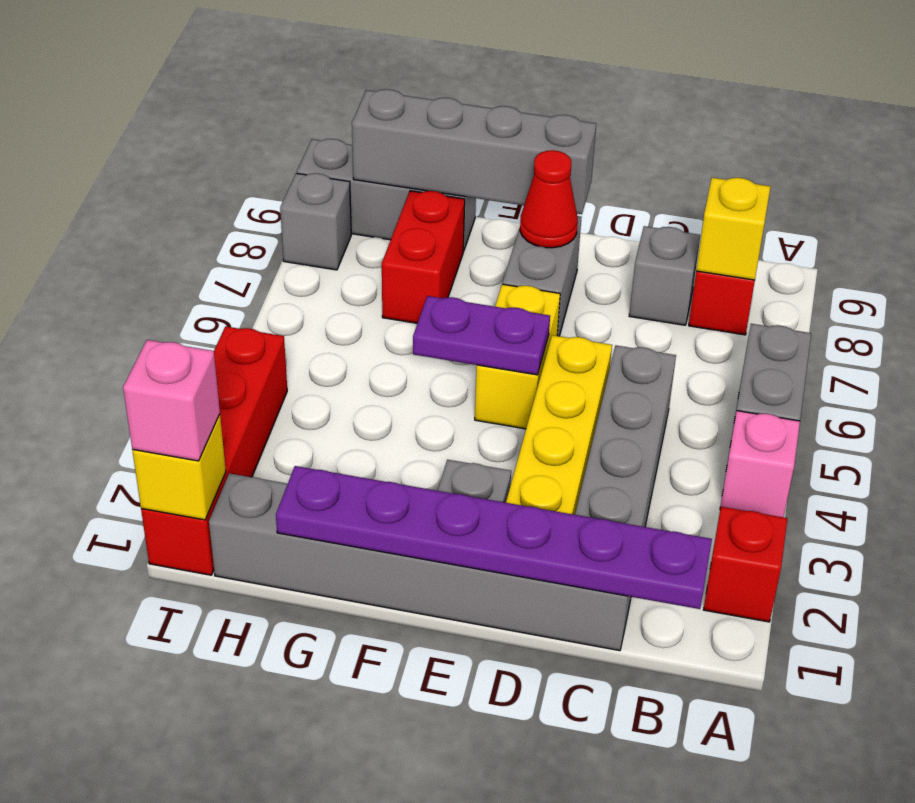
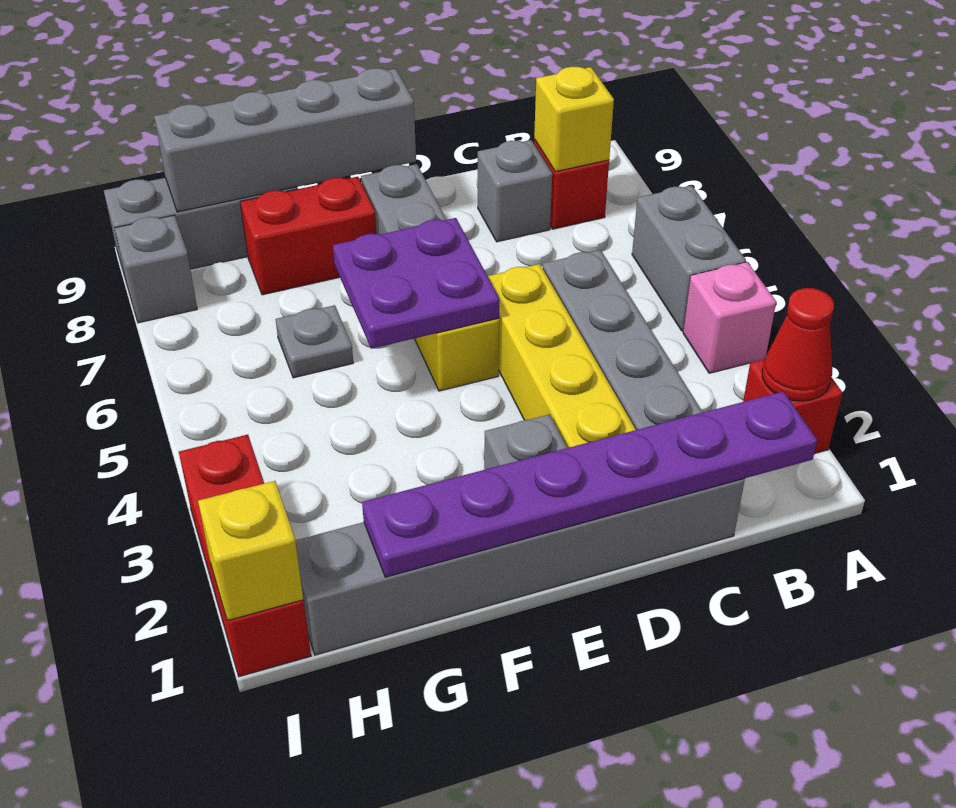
purple plate E5:F5 level 2 -> purple plate E5:F6 level 2
red cone E8 level 2 -> red cone A2 level 2
none -> grey plate G6 level 1
red brick G7:G8 level 1 -> red brick F8:G8 level 1
red brick I1:I4 level 1 -> red brick I1:I3 level 1
pink brick I1 level 3 -> none

